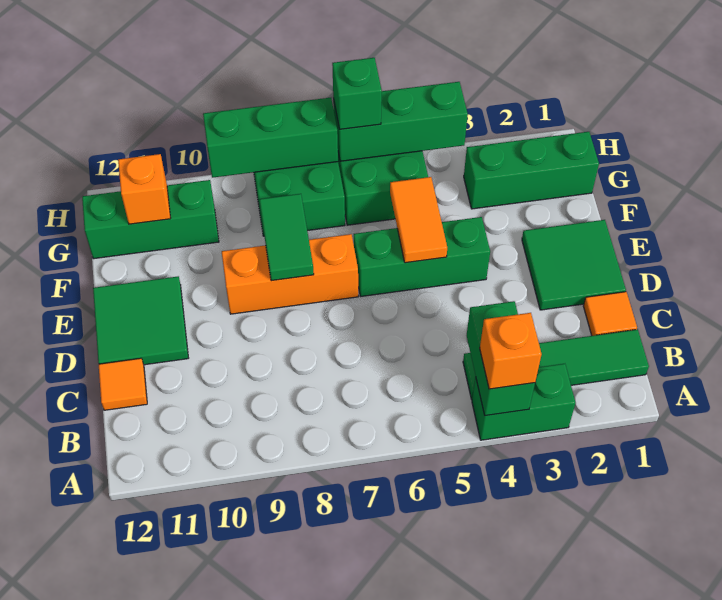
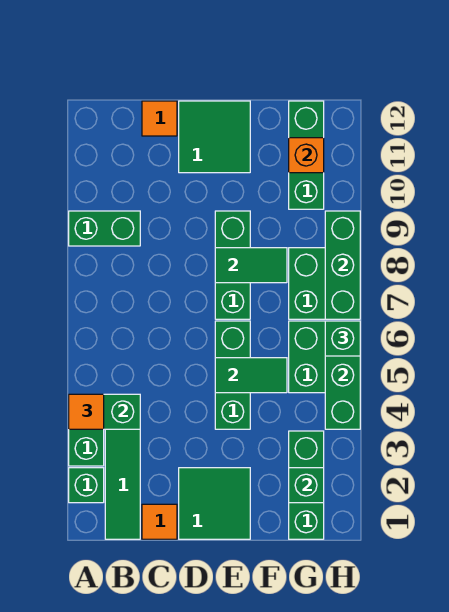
none -> green brick A2 level 1
orange brick A4 level 3 -> orange tile A4 level 3
none -> green brick A9:B9 level 1
orange tile E5:F5 level 2 -> green tile E5:F5 level 2
orange brick E7:E9 level 1 -> green brick E7:E9 level 1
none -> green brick G2 level 2

